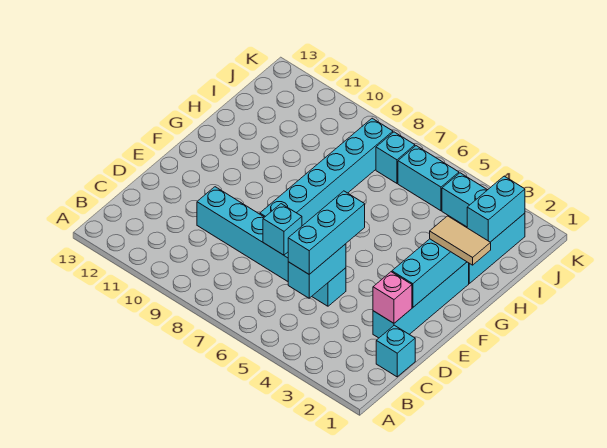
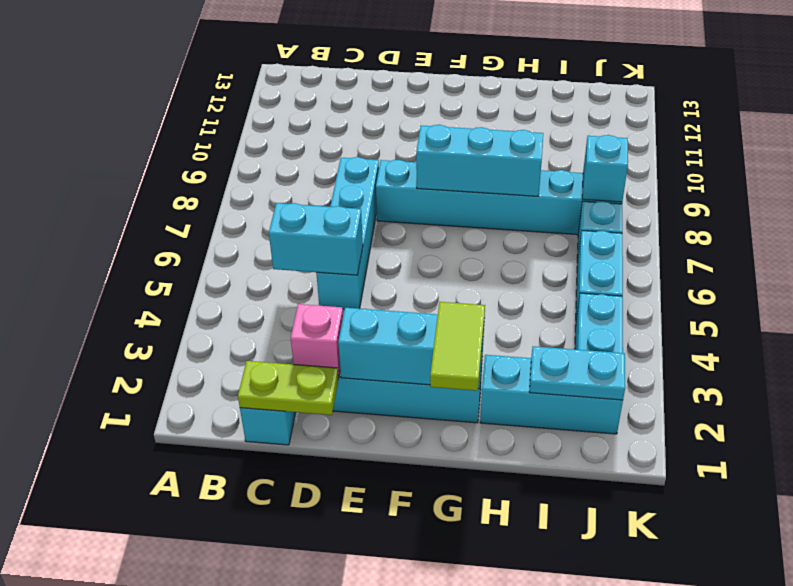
none -> lime plate C1:D1 level 2
cyan brick C5:E5 level 3 -> cyan brick F8:H8 level 2
cyan brick D5:D10 level 1 -> cyan brick D5:D8 level 1
cyan brick D7 level 2 -> cyan brick J8 level 2
tan tile G1:G2 level 3 -> lime tile G1:G2 level 3
cyan brick I2:J2 level 2 -> cyan plate I2:J2 level 2

